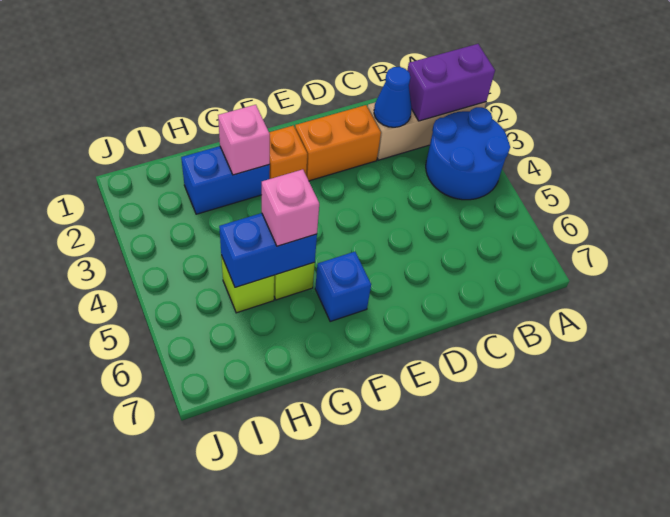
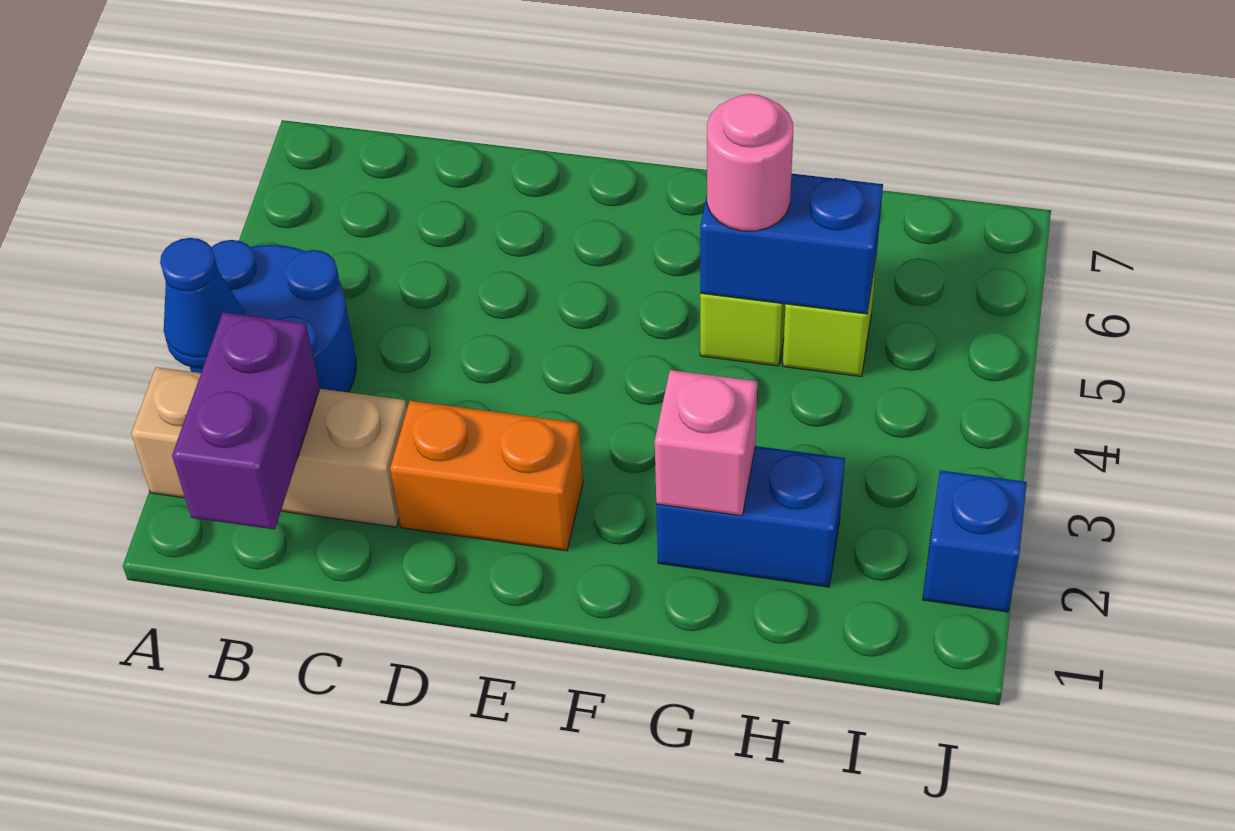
purple brick A2:B2 level 2 -> purple brick B1:B2 level 2
blue cone C2 level 2 -> blue cone A3 level 2
orange brick F2 level 1 -> none
blue brick F6 level 1 -> blue brick J2 level 1
pink brick G5 level 3 -> pink round brick G5 level 3

